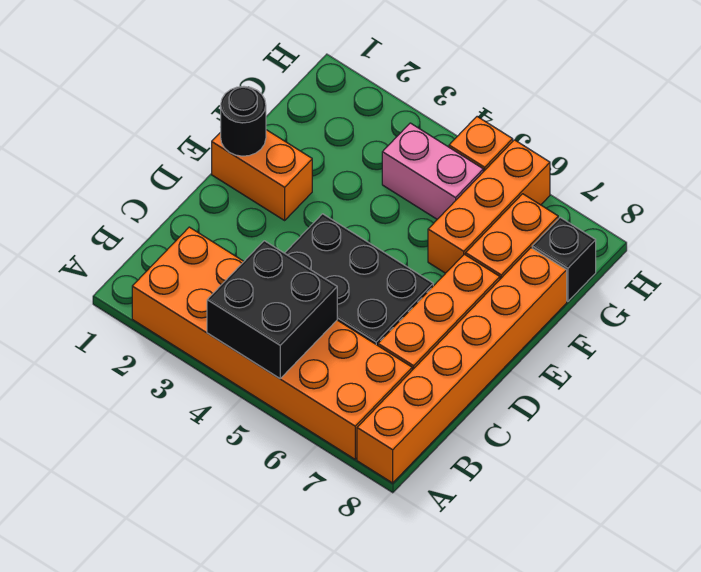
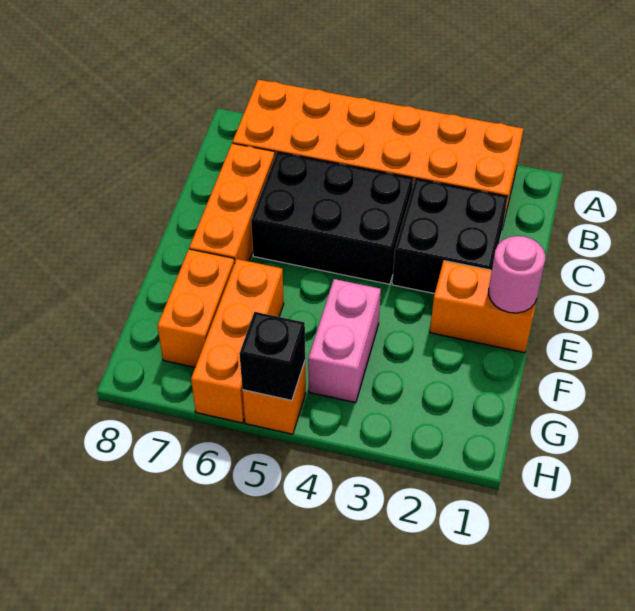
black brick A4:B5 level 2 -> black brick C2:D3 level 1
orange brick A8:F8 level 1 -> none
black round brick E1 level 2 -> pink round brick E1 level 2
pink brick G4:G5 level 1 -> pink brick F4:G4 level 1
black brick G8 level 1 -> black brick H5 level 2

